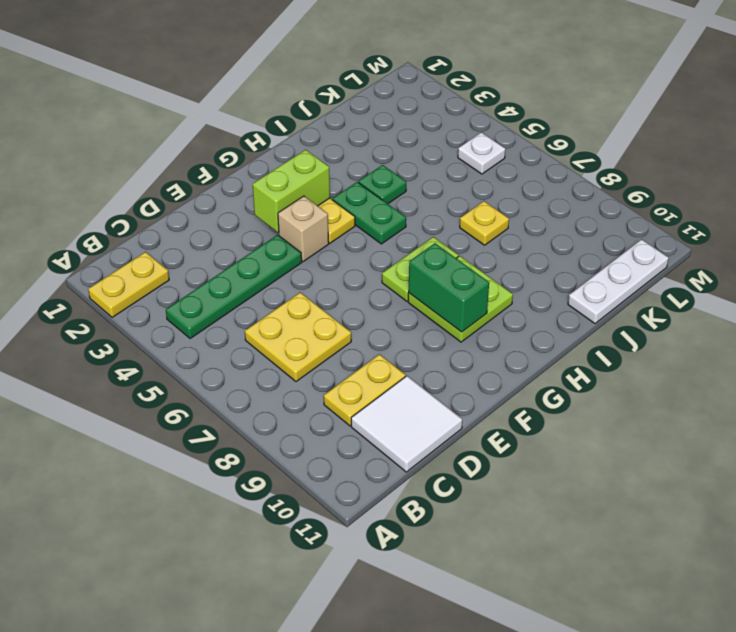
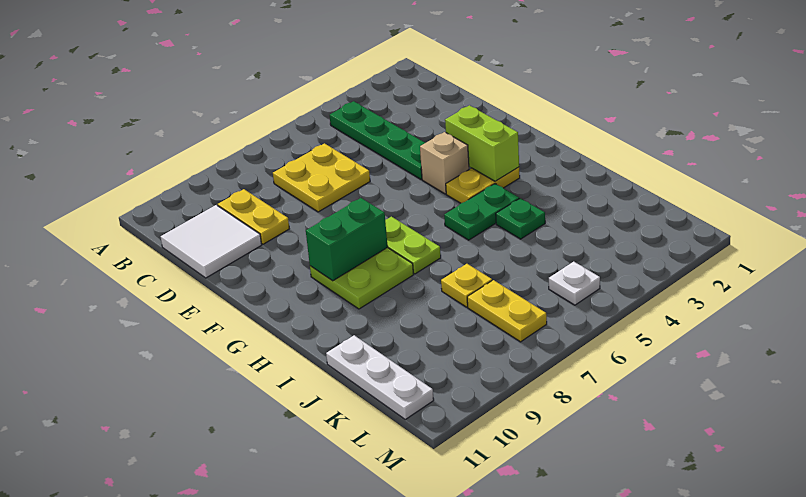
yellow plate A2:B2 level 1 -> yellow plate K7:L7 level 1

